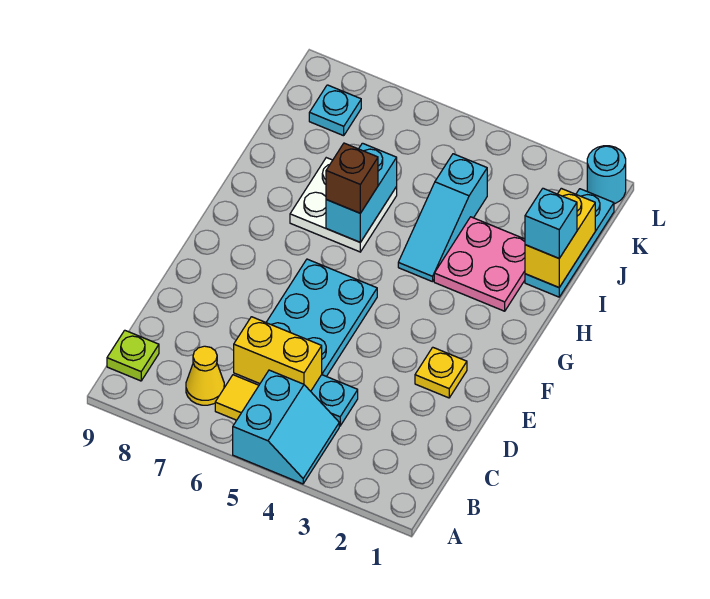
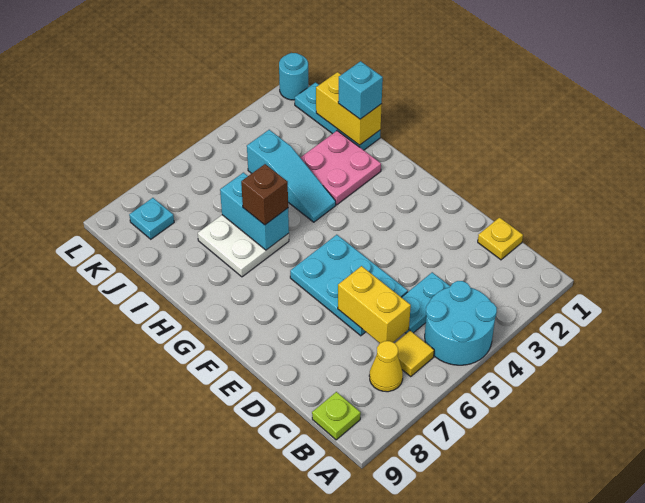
cyan slope A4:B5 level 1 top 5 -> cyan round brick A4:B5 level 1
yellow brick C5:C6 level 2 -> yellow brick C6:D6 level 2
yellow plate E2 level 1 -> yellow plate C1 level 1

